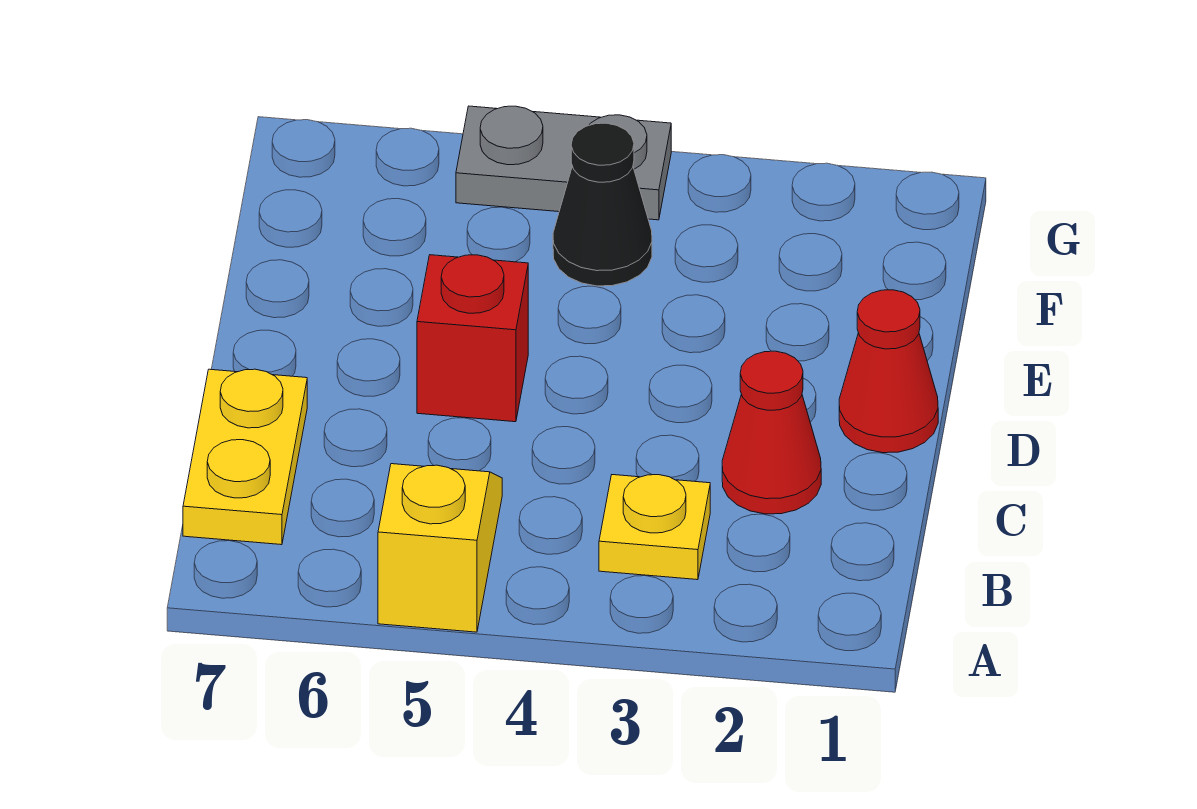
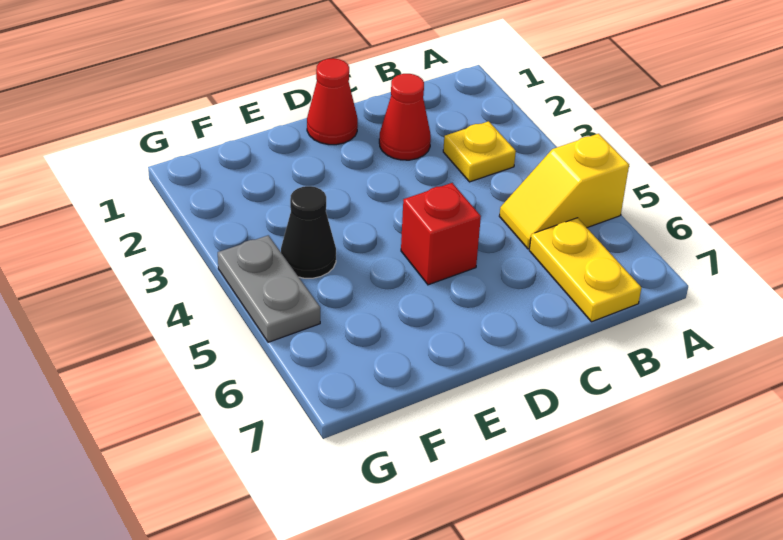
yellow plate B7:C7 level 1 -> yellow plate B6:B7 level 1

